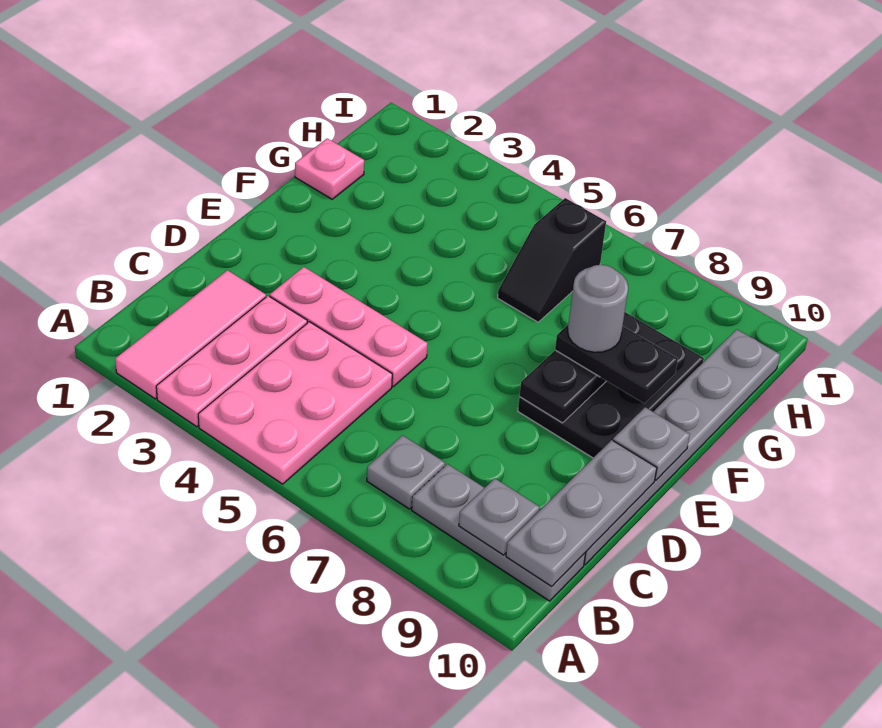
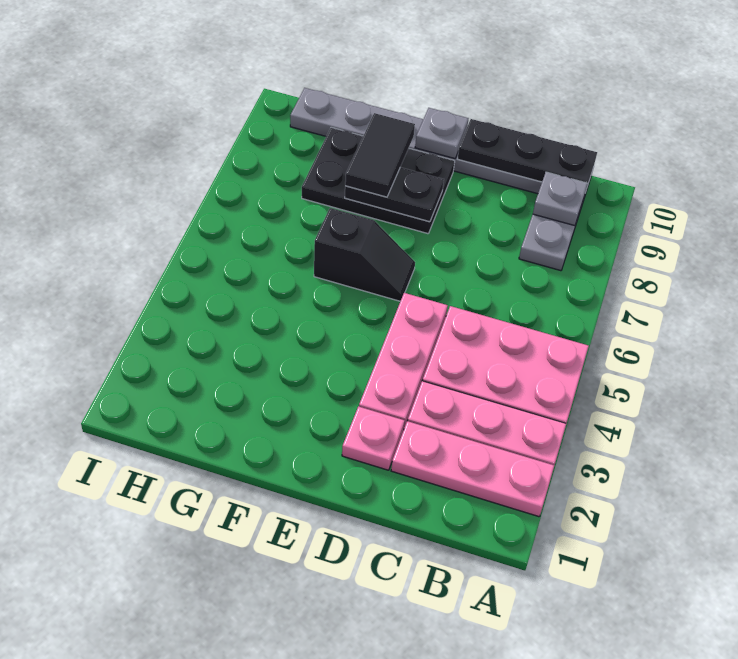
pink tile A2:C2 level 1 -> pink plate A2:C2 level 1
grey plate B7 level 1 -> none
grey plate B10:D10 level 2 -> black plate B10:D10 level 2
black plate F8:F9 level 3 -> black tile F8:F9 level 3
grey round brick F8 level 4 -> none
pink plate G1 level 1 -> pink plate D2 level 1
black slope G6:H6 level 1 top H -> black slope E6:F6 level 1 top F

